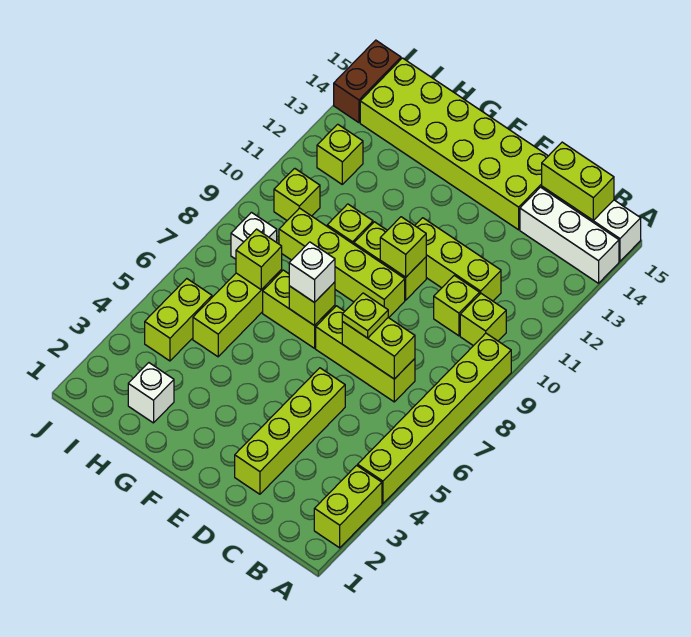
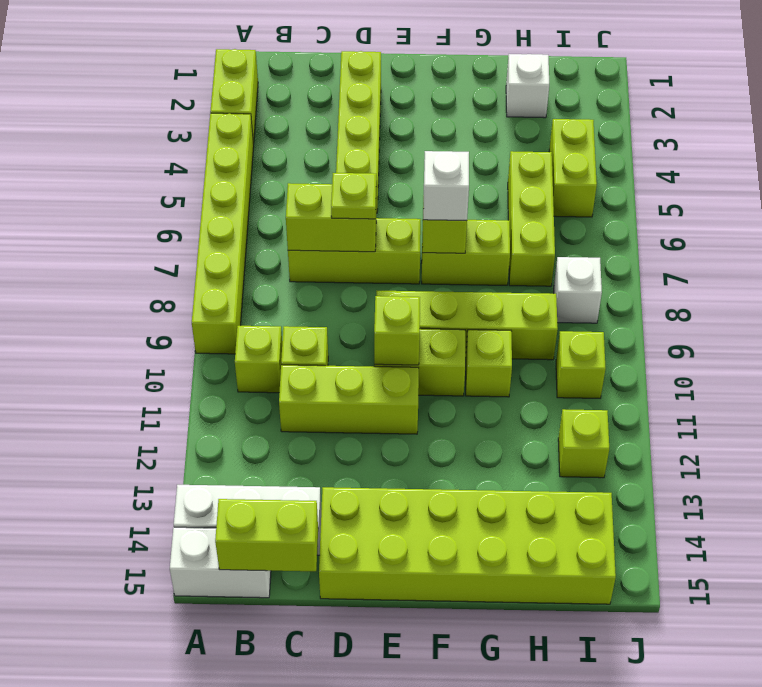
lime brick H7 level 2 -> none
brown brick J14:J15 level 1 -> none

